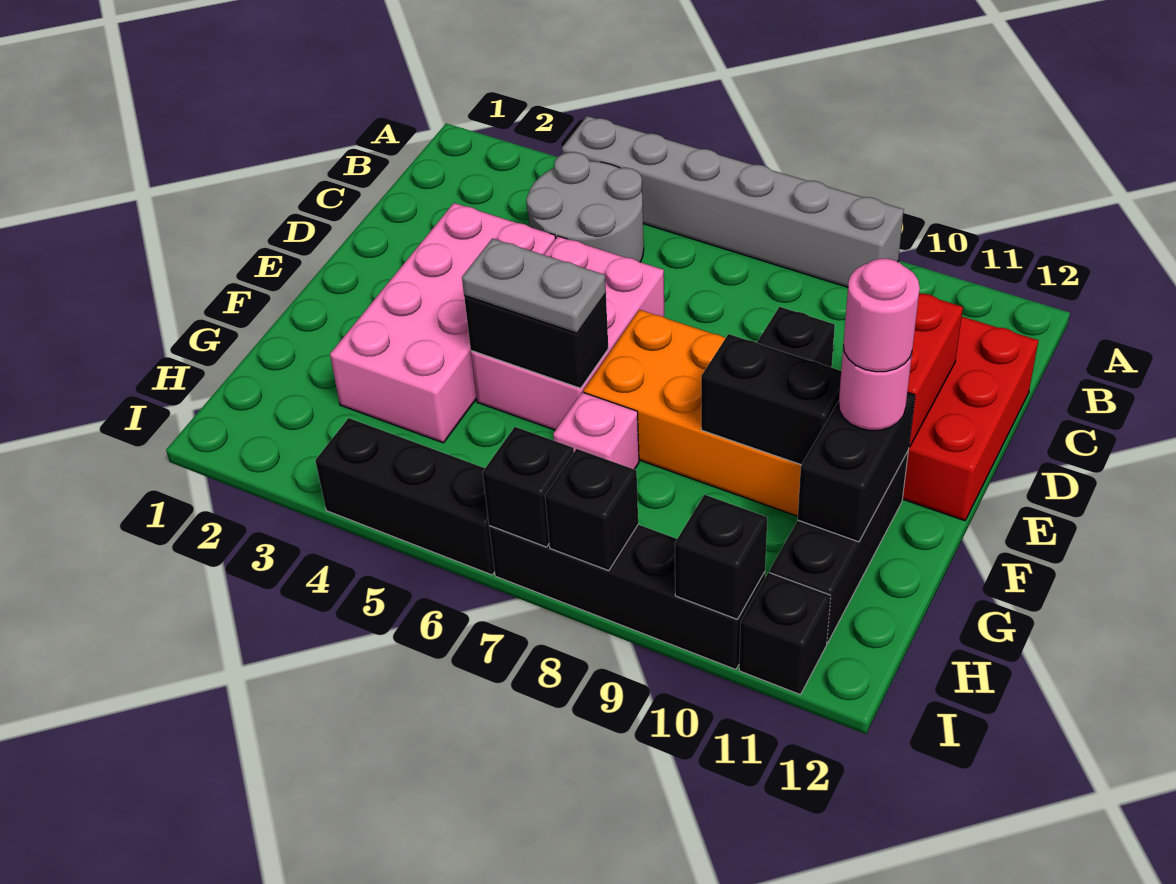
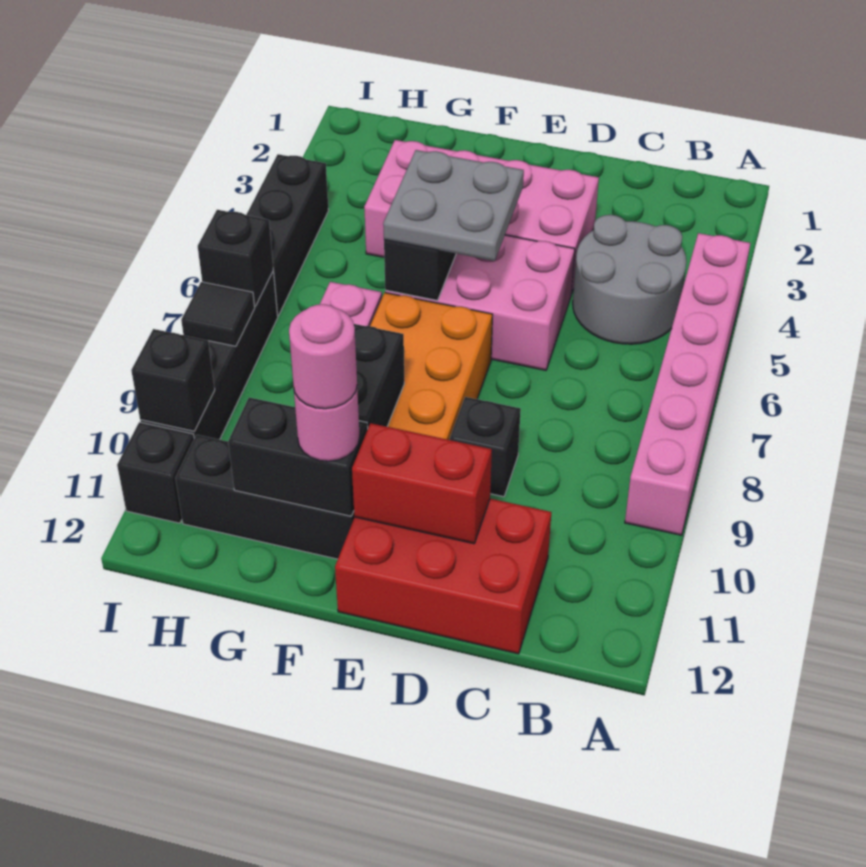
grey brick A4:A9 level 1 -> pink brick A4:A9 level 1
grey plate F5:F6 level 3 -> grey plate E5:F6 level 3
black brick I8 level 2 -> black tile I8 level 2

